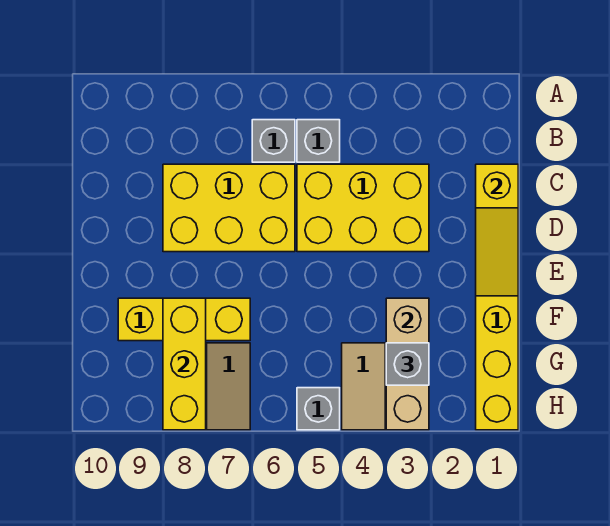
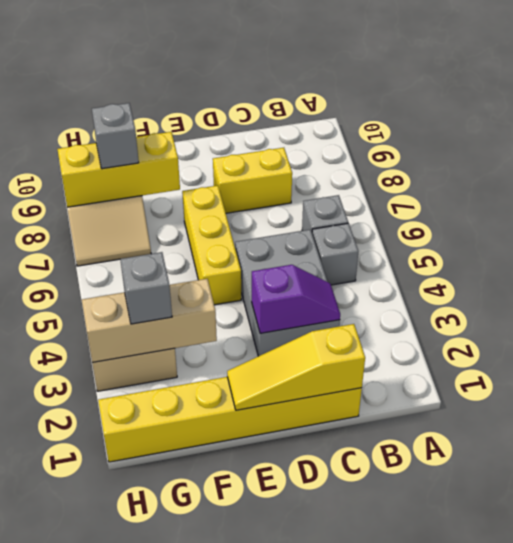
yellow brick C3:D5 level 1 -> grey brick C3:D5 level 1
none -> purple slope C3:D3 level 2 top D
yellow brick C6:D8 level 1 -> yellow brick C8:D8 level 1
yellow brick F7:F9 level 1 -> yellow brick E5:E7 level 1
grey brick H5 level 1 -> grey brick G8 level 3

